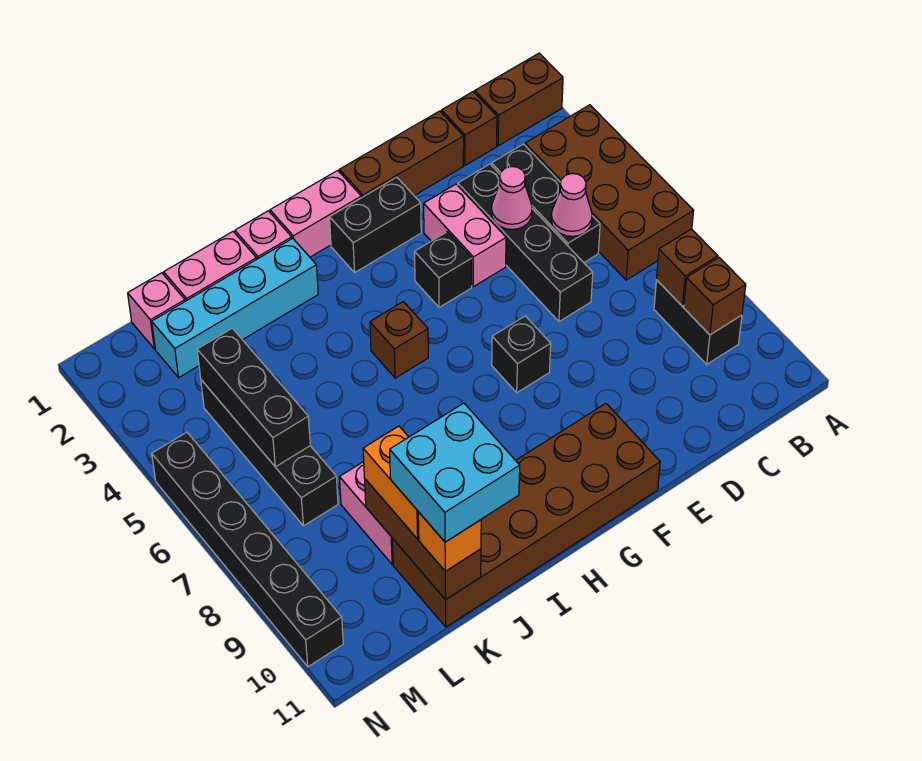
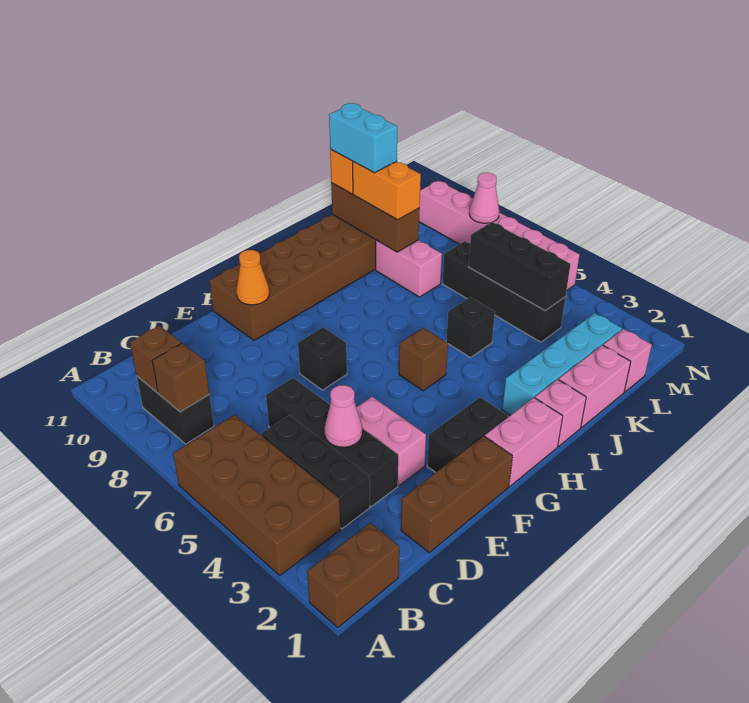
brown brick C1 level 1 -> none
pink cone C5 level 2 -> pink cone N8 level 2
black brick F4 level 1 -> black brick J5 level 1
none -> orange cone F10 level 2
cyan brick J10:K11 level 4 -> cyan brick K10:K11 level 4
black brick N5:N10 level 1 -> pink brick N5:N10 level 1

